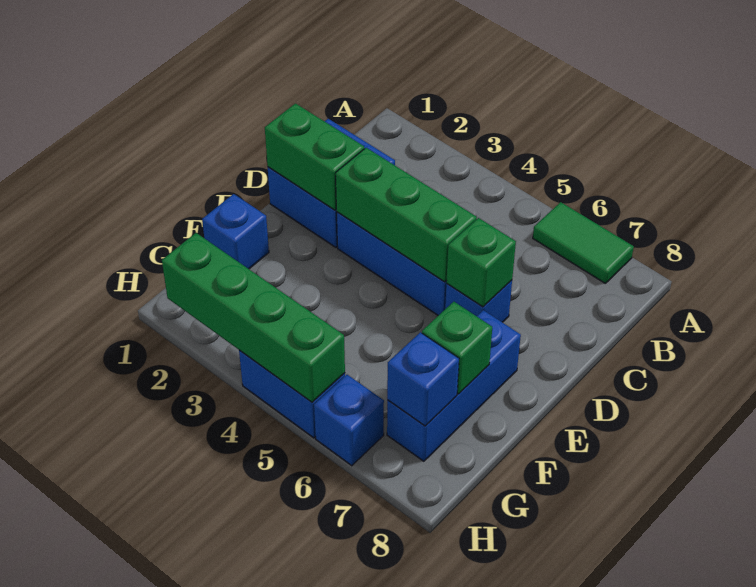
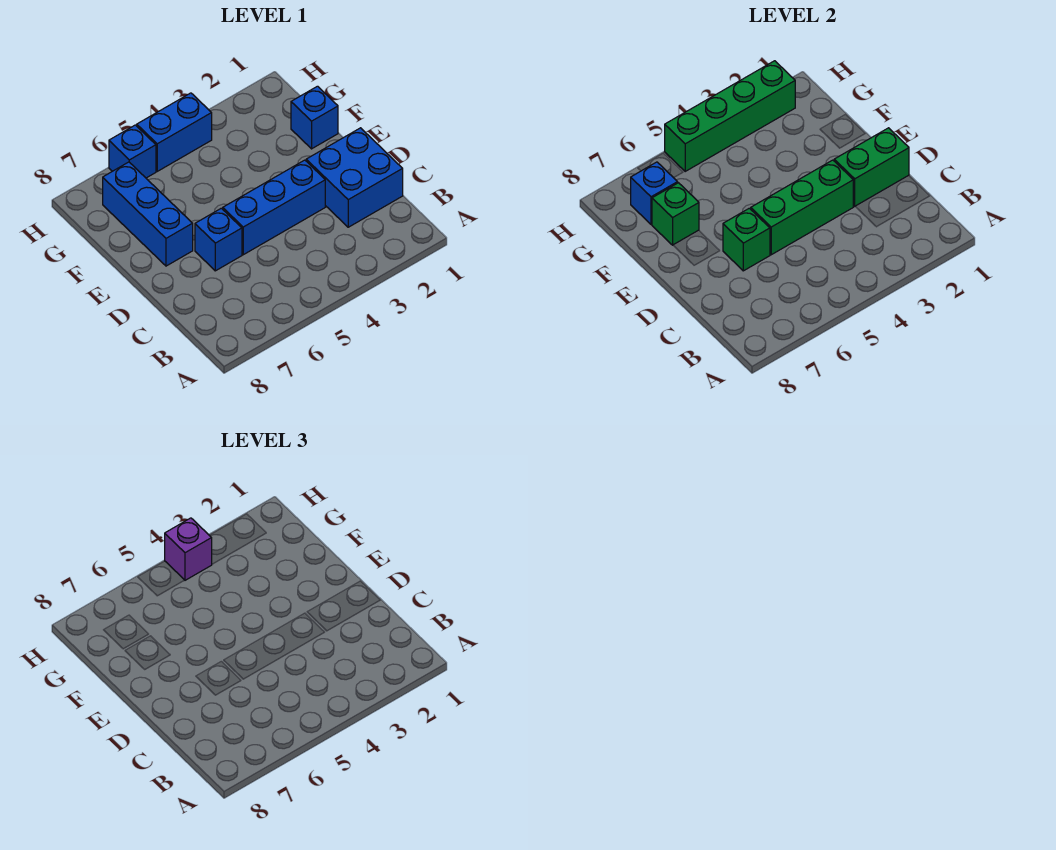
green tile A6:A7 level 1 -> none
none -> purple brick H4 level 3

